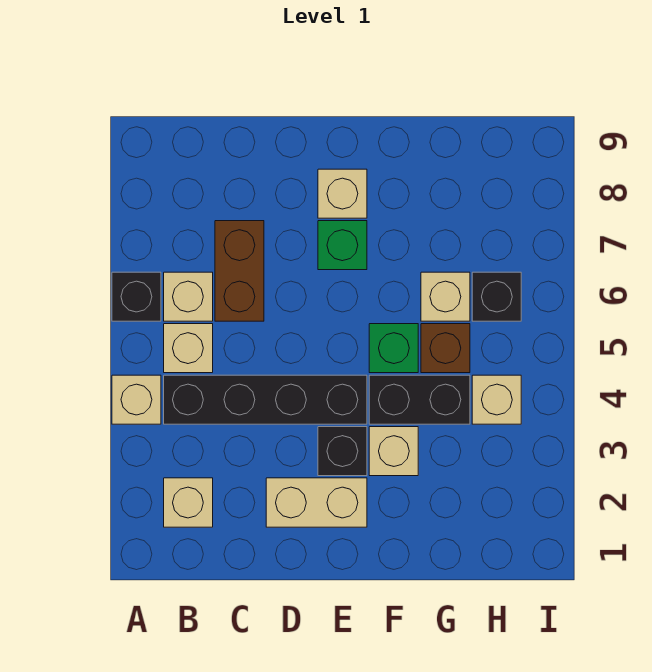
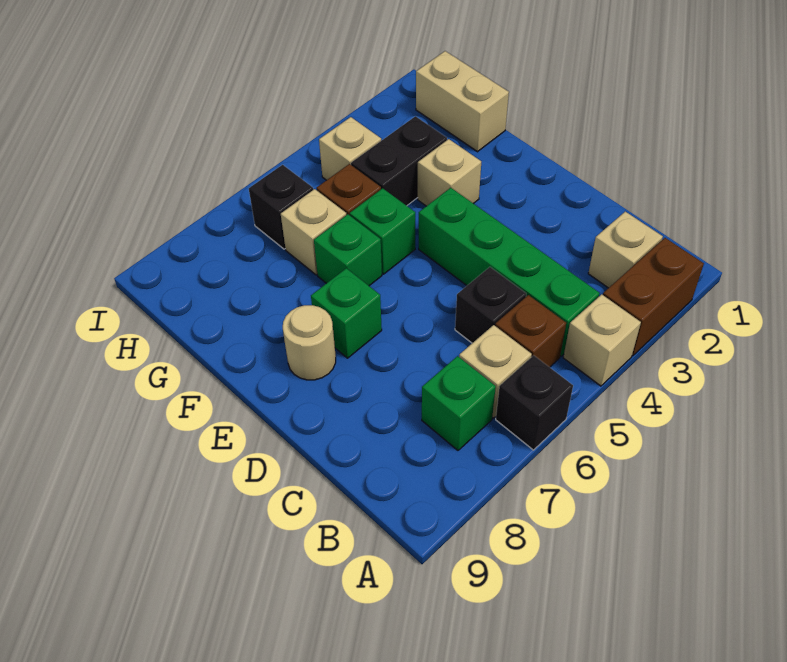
black brick B4:E4 level 1 -> green brick B4:E4 level 1
tan brick B5 level 1 -> brown brick B5 level 1
none -> green brick B7 level 1
brown brick C6:C7 level 1 -> brown brick A2:A3 level 1
tan brick D2:E2 level 1 -> tan brick G1:H1 level 1
black brick E3 level 1 -> black brick C5 level 1
tan brick E8 level 1 -> tan round brick E8 level 1
black brick F4:G4 level 1 -> black brick G3:G4 level 1
none -> green brick F6 level 1

